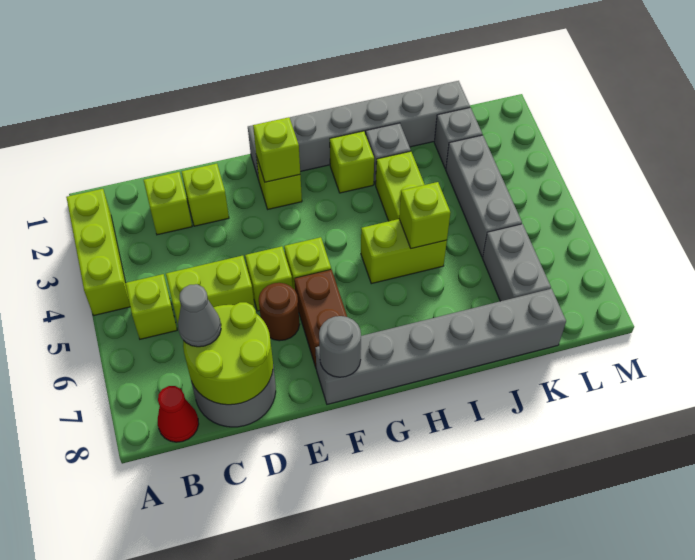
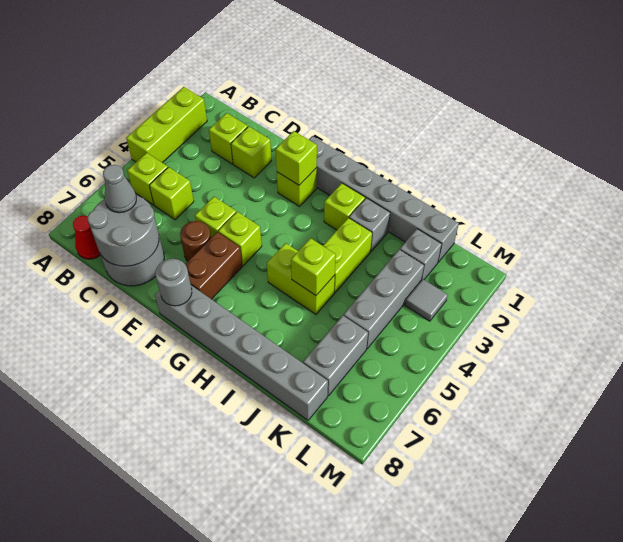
lime brick C5:D5 level 1 -> lime brick C5 level 1
lime round brick C7:D8 level 2 -> grey round brick C7:D8 level 2
none -> grey tile L3 level 1

